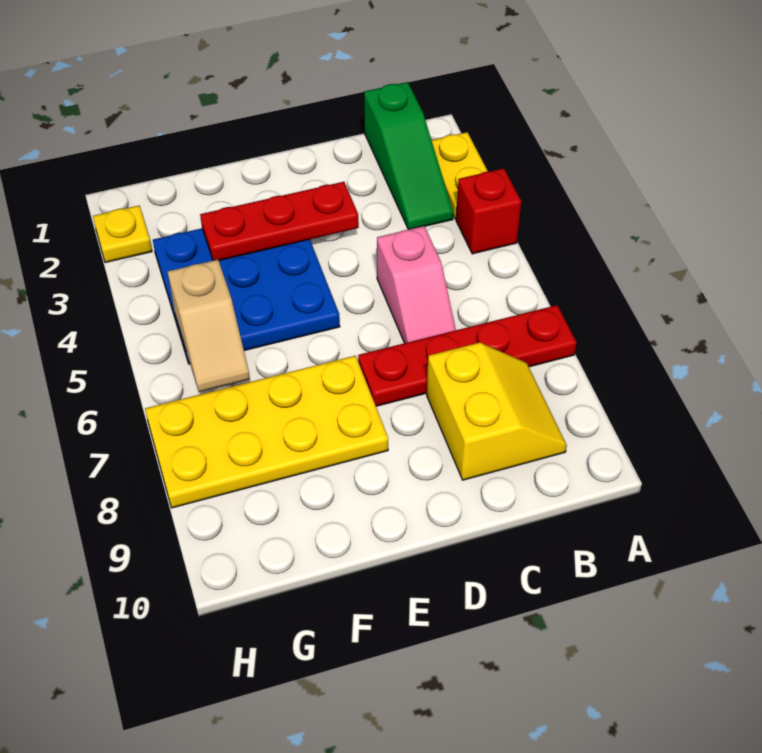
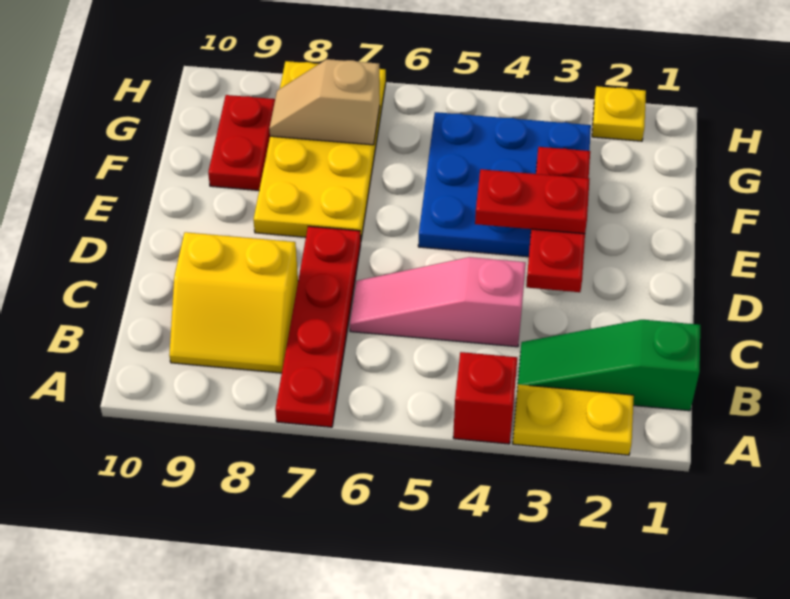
pink slope C5:C6 level 1 top 5 -> pink slope C4:C6 level 1 top 4
none -> red plate E3:E4 level 3
none -> red plate F9:G9 level 1
tan slope G5:G6 level 2 top 5 -> tan slope G7:G8 level 2 top 7

